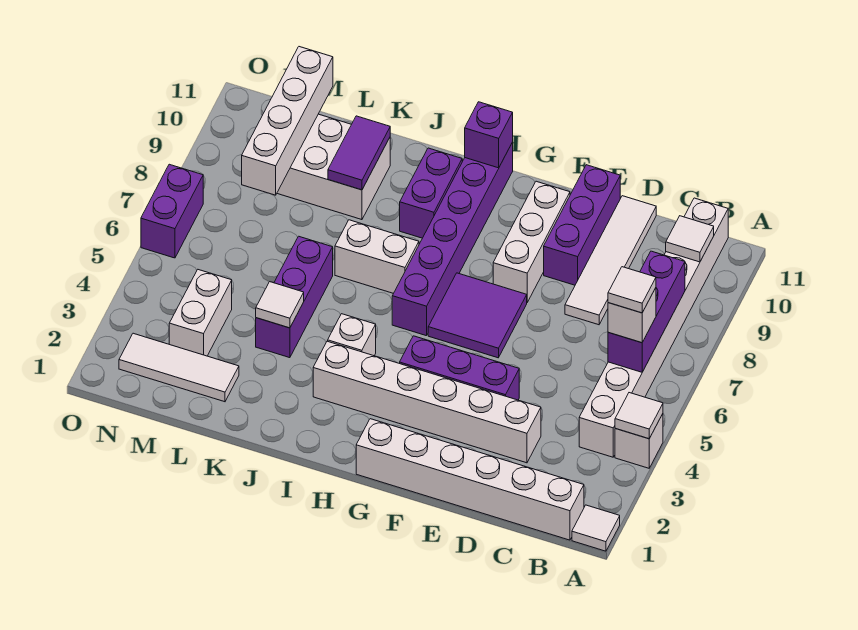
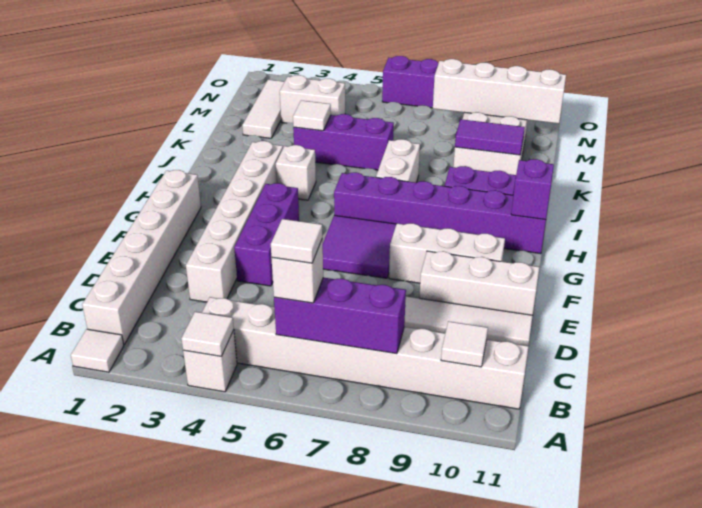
purple brick E9:E11 level 1 -> white brick E9:E11 level 1

